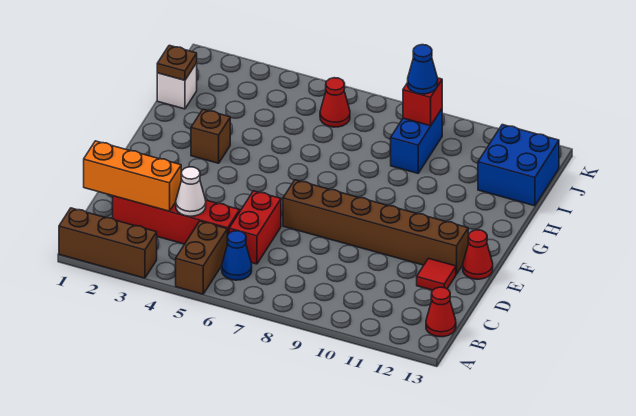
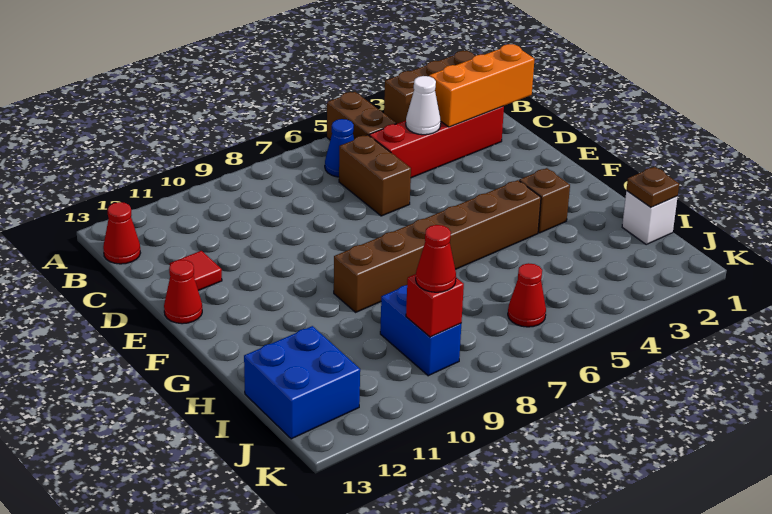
red brick C6:D6 level 1 -> brown brick C6:D6 level 1
brown brick E7:E12 level 1 -> brown brick G4:G9 level 1
blue cone J9 level 3 -> red cone J9 level 3

